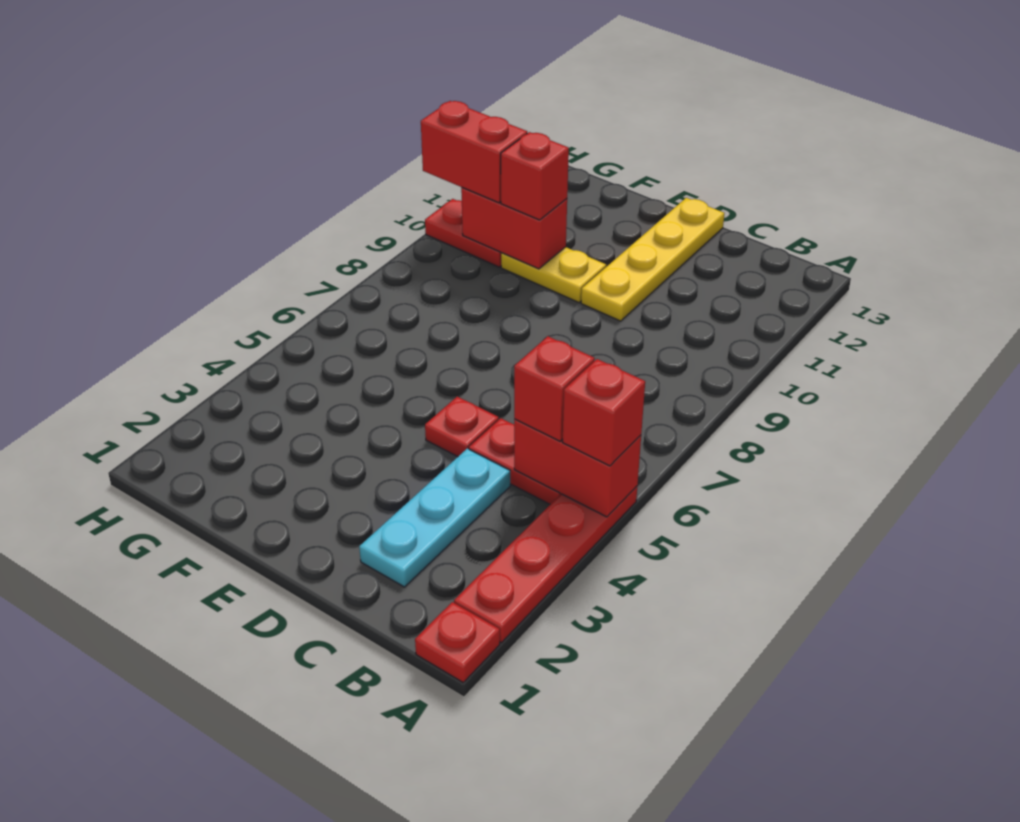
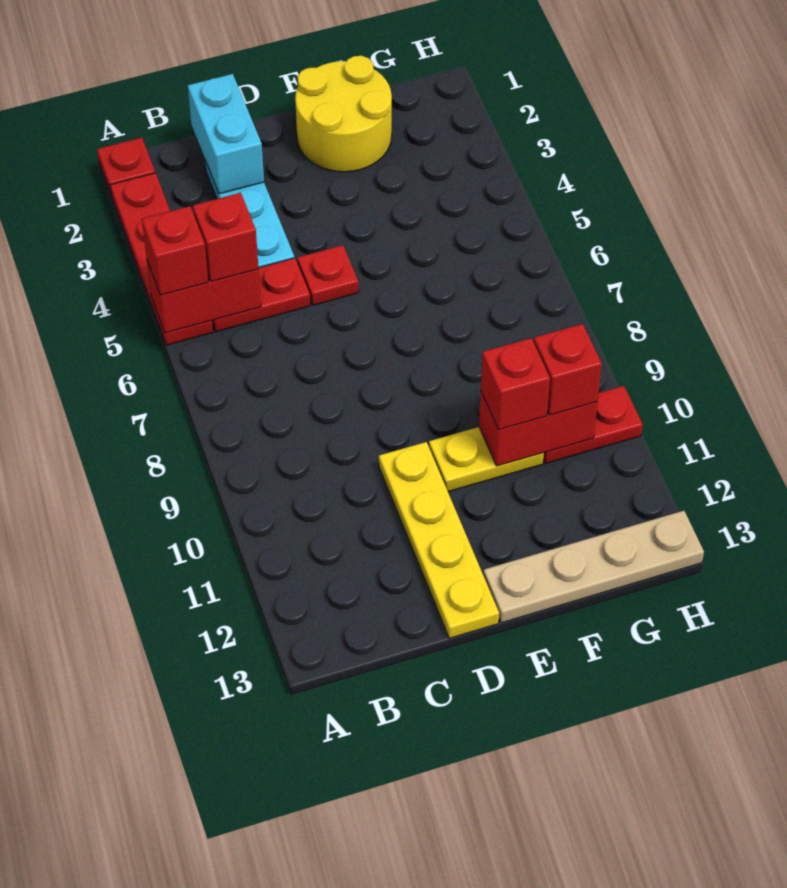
none -> cyan brick C1:C2 level 2
none -> yellow round brick E1:F2 level 1
none -> tan plate E13:H13 level 1
red brick G10:H10 level 3 -> red brick G10 level 3

